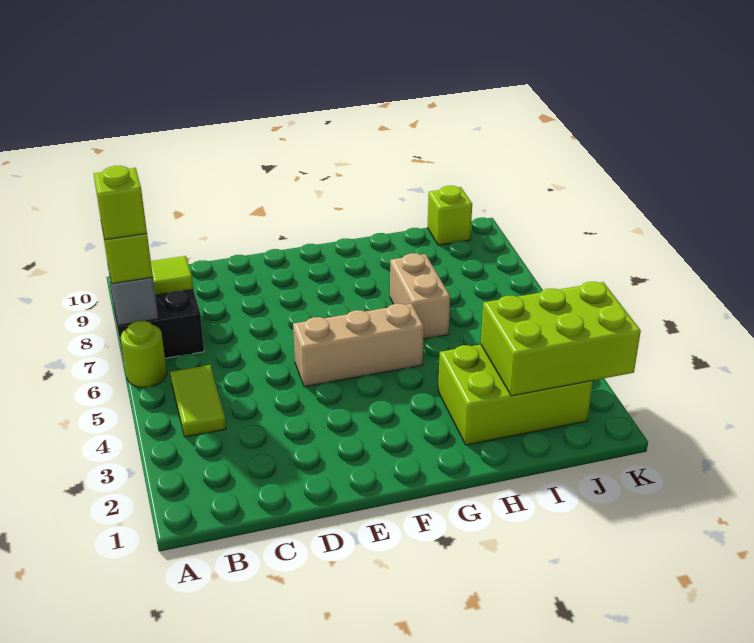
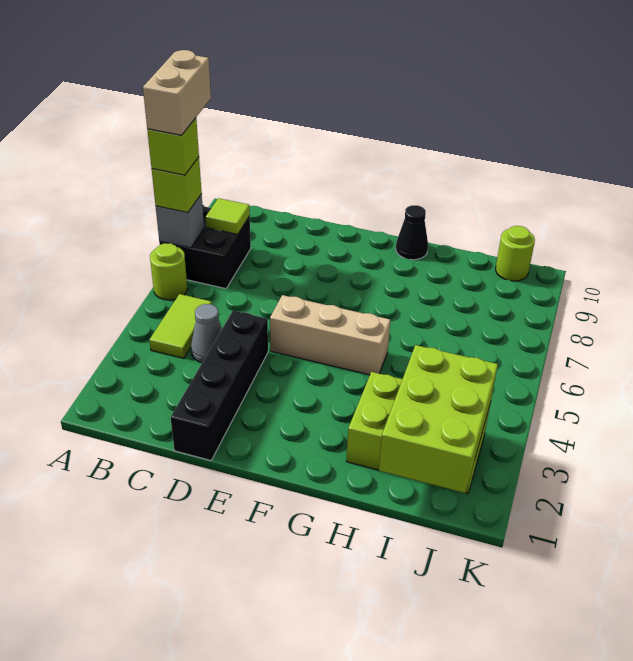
none -> grey cone C4 level 1
none -> black brick D1:D4 level 1
none -> black cone G10 level 1
tan brick H6:H7 level 1 -> tan brick A7:A8 level 5
lime brick I2:K3 level 2 -> lime brick I1:J3 level 2
lime brick J10 level 1 -> lime round brick J10 level 1

